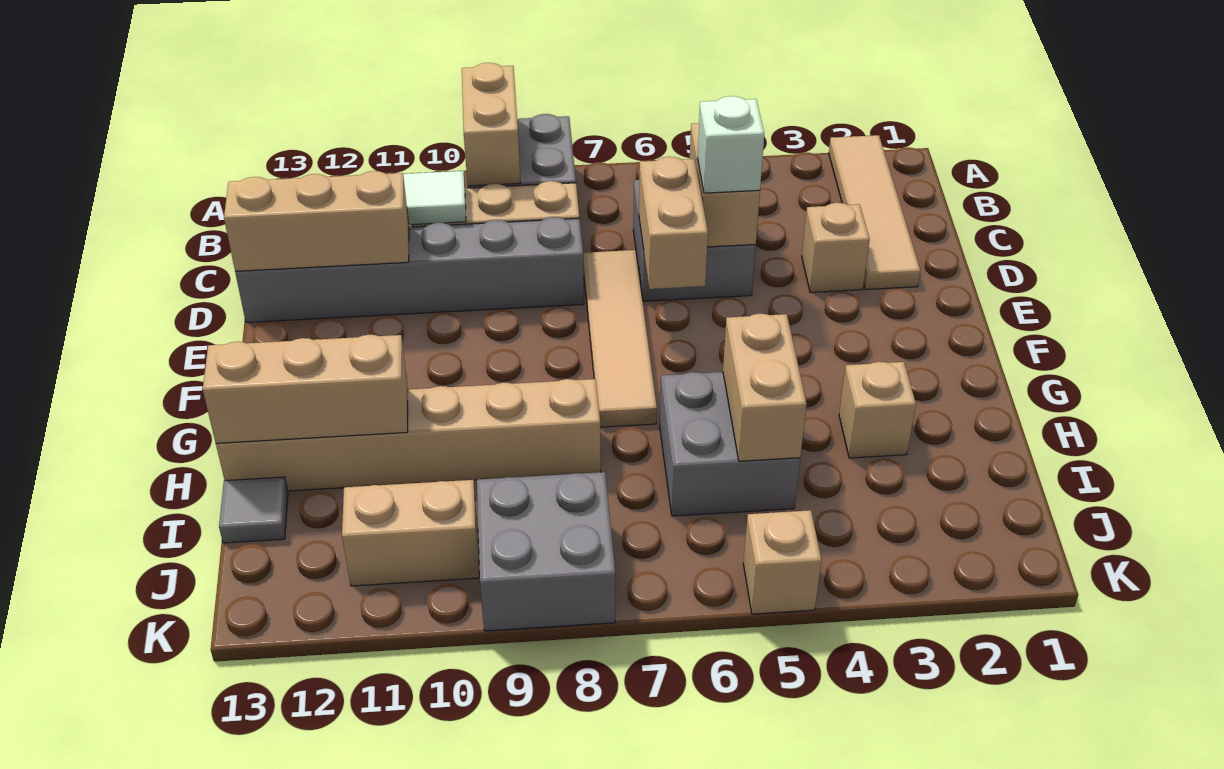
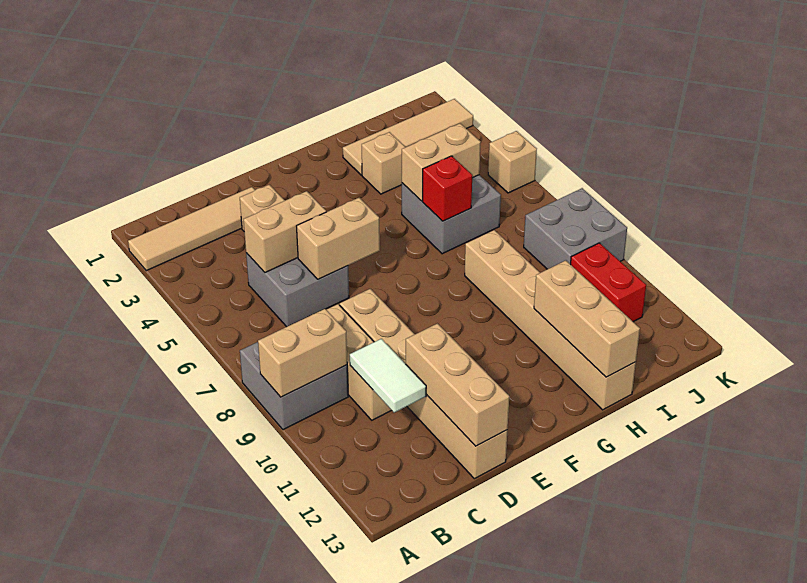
white brick D5 level 3 -> none
tan tile D7:G7 level 1 -> tan tile H2:K2 level 1
grey brick D8:D13 level 1 -> tan brick D8:D13 level 1
none -> red brick H6 level 2
grey tile I13 level 1 -> none
tan brick J10:J11 level 1 -> red brick J10:J11 level 1

